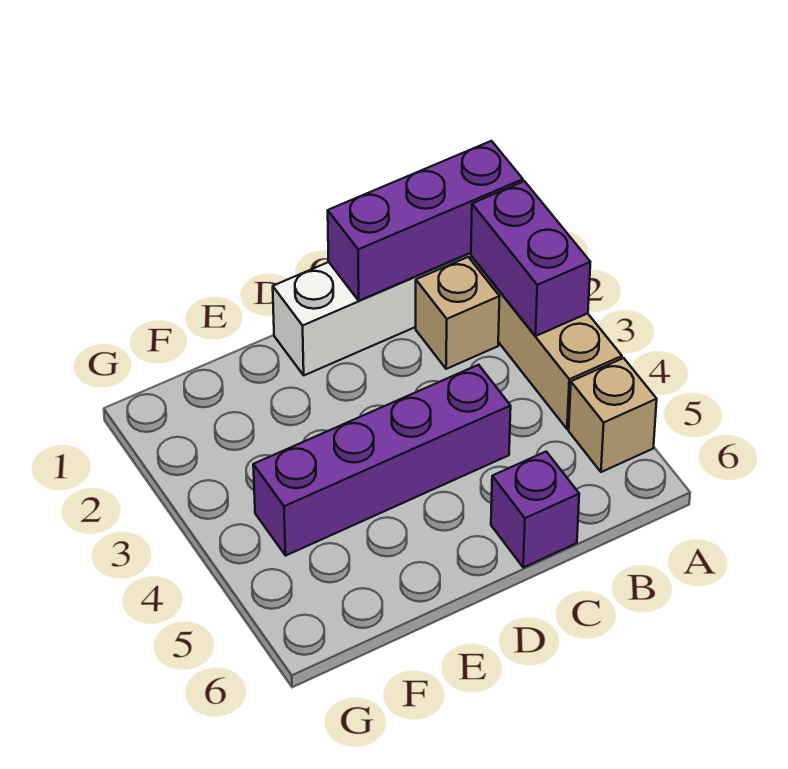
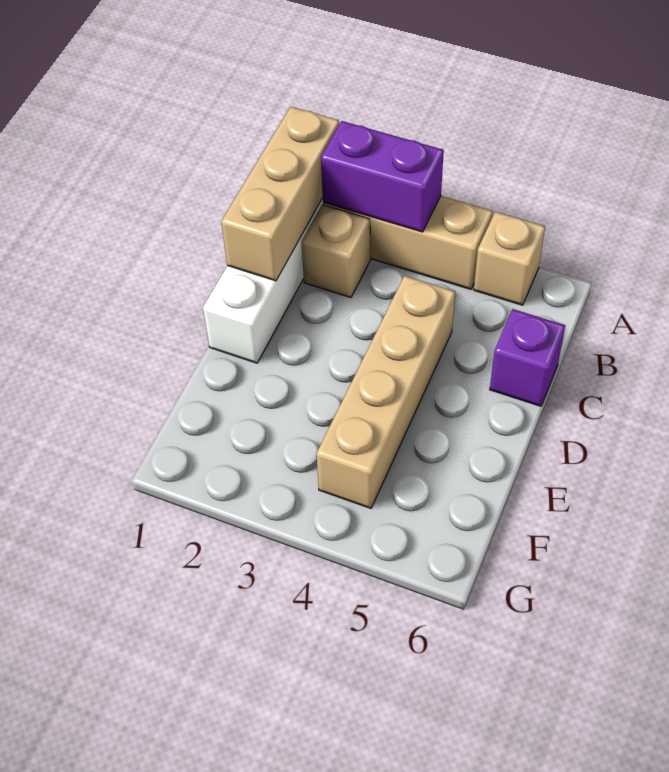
purple brick A1:C1 level 2 -> tan brick A1:C1 level 2
purple brick C4:F4 level 1 -> tan brick C4:F4 level 1

